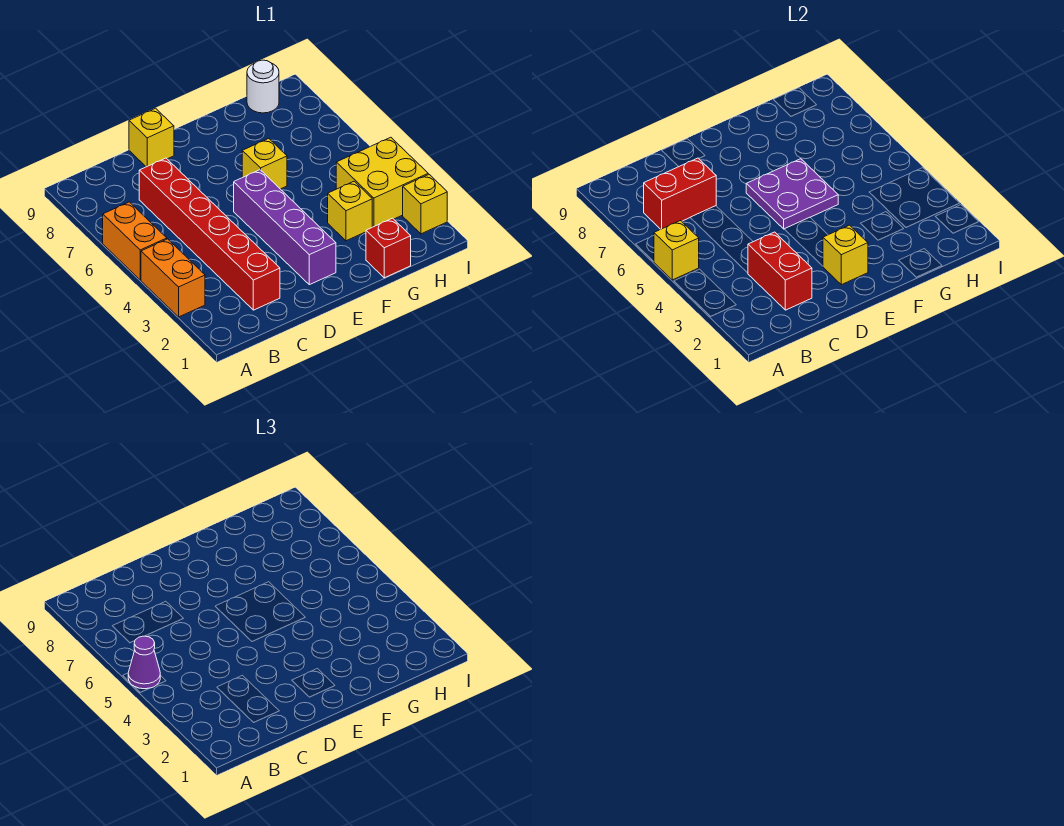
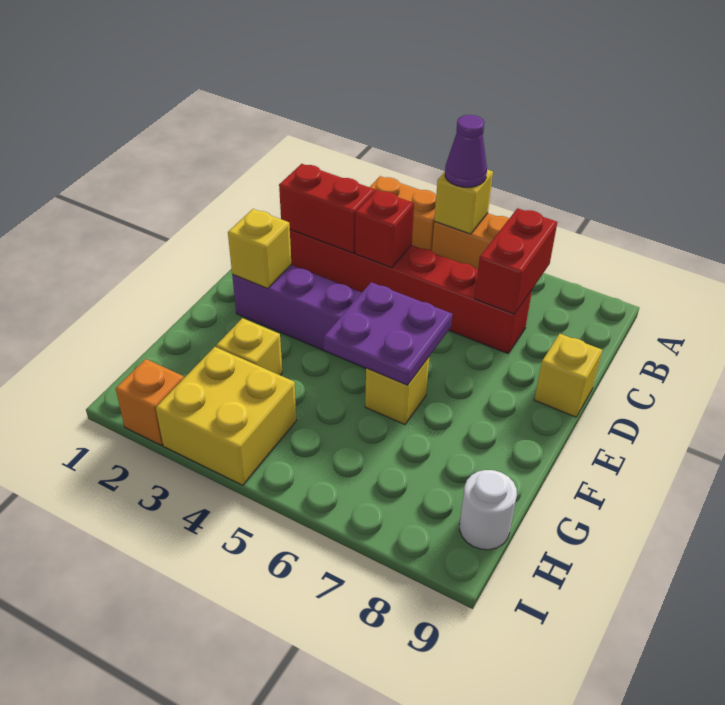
red brick G1 level 1 -> red brick C4 level 2
yellow brick I2 level 1 -> orange brick I2 level 1

